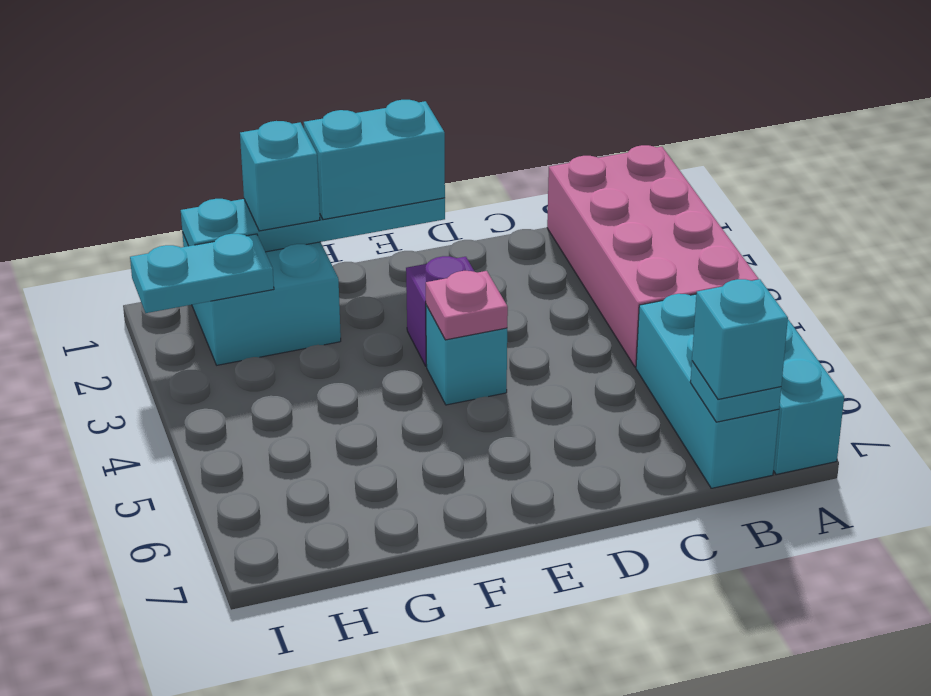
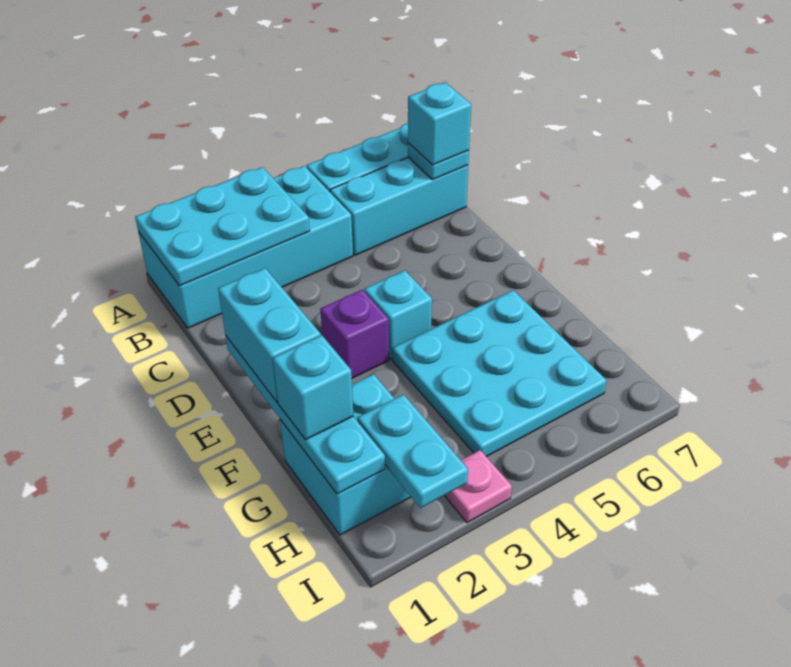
pink brick A1:B4 level 1 -> cyan brick A1:B4 level 1
none -> cyan plate A1:B3 level 2
pink plate E4 level 2 -> pink plate I3 level 1
none -> cyan plate F4:H6 level 1

